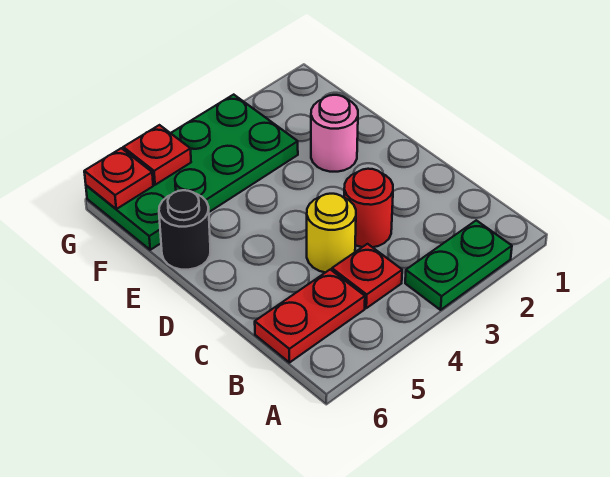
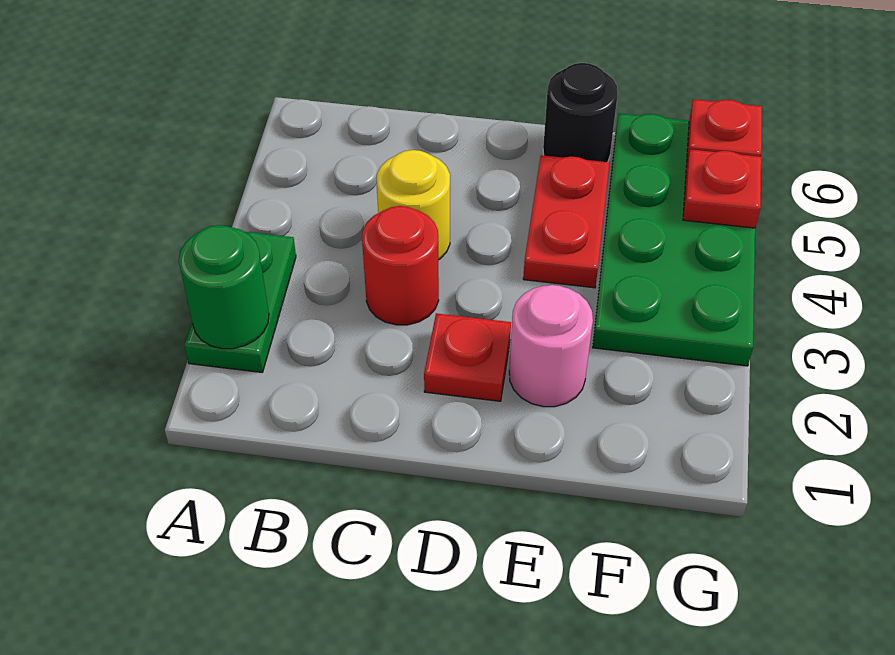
none -> green round brick A2 level 2
red plate B4 level 1 -> red plate D2 level 1
red plate B5:B6 level 1 -> red plate E4:E5 level 1

